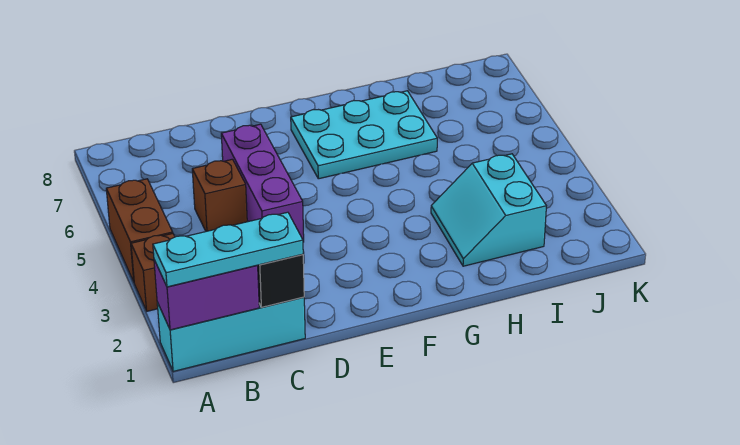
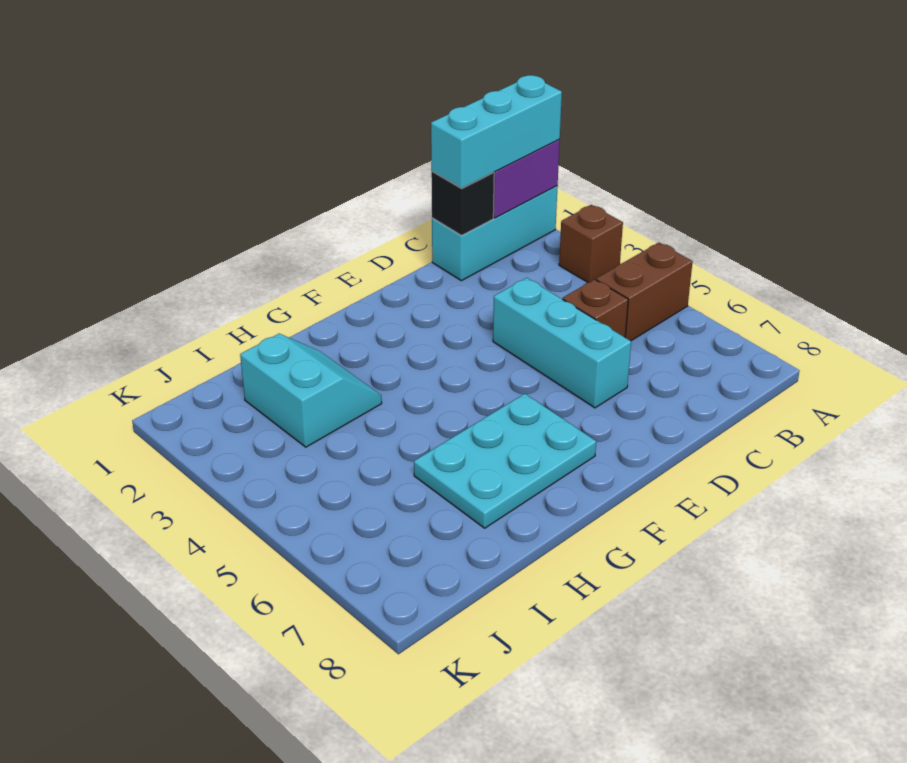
cyan plate A1:C1 level 3 -> cyan brick A1:C1 level 3
brown brick A4:A5 level 1 -> brown brick A5:B5 level 1
purple brick D4:D6 level 1 -> cyan brick D4:D6 level 1

